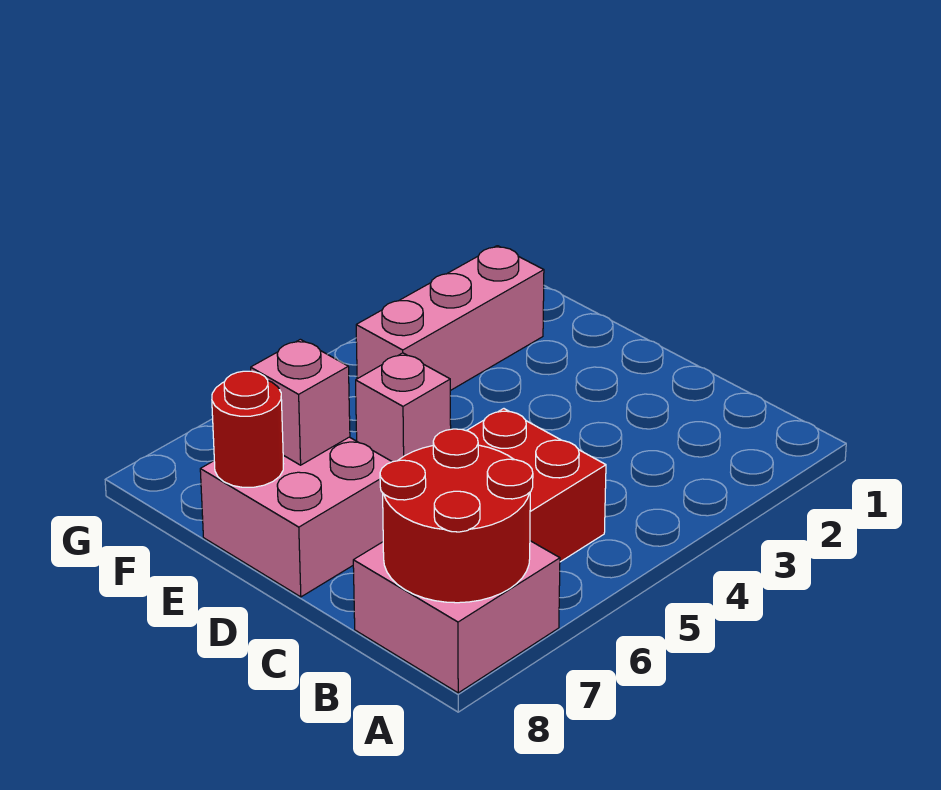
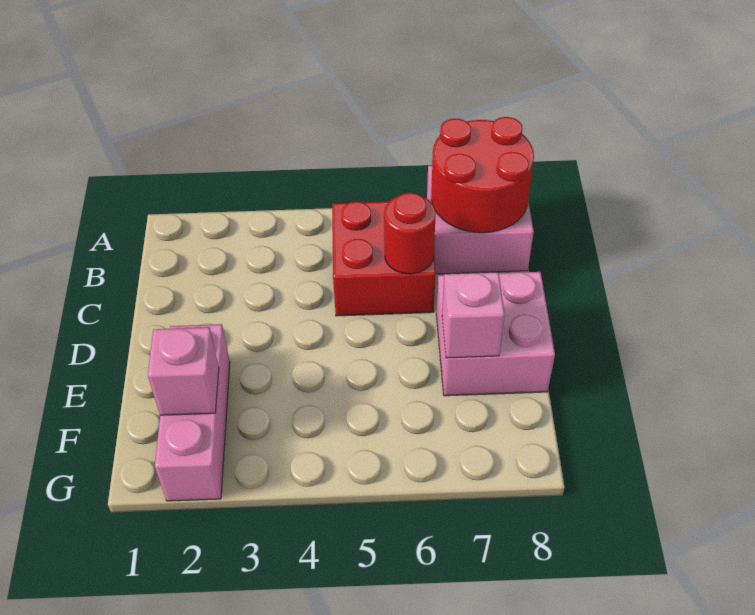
pink brick E5 level 1 -> pink brick F2 level 2
red round brick E8 level 2 -> red round brick C6 level 2
pink brick F2:F4 level 1 -> pink brick E2:G2 level 1

